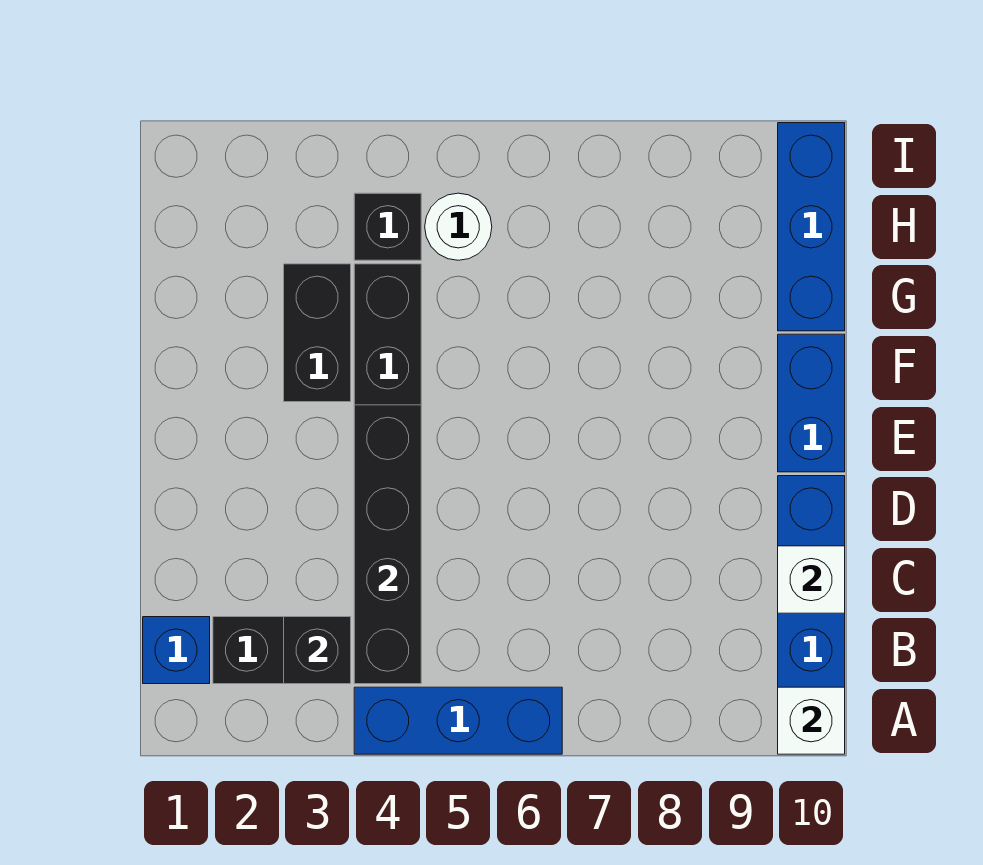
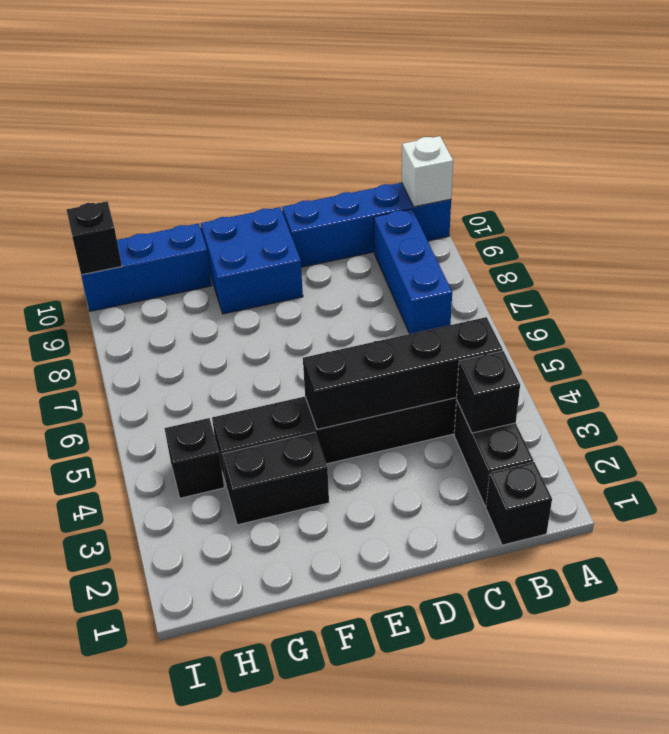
blue brick A4:A6 level 1 -> blue brick B7:B9 level 1
blue brick B1 level 1 -> black brick B1 level 1
white brick C10 level 2 -> none
blue brick E10:F10 level 1 -> blue brick E9:F10 level 1
white round brick H5 level 1 -> none
none -> black brick I10 level 2

